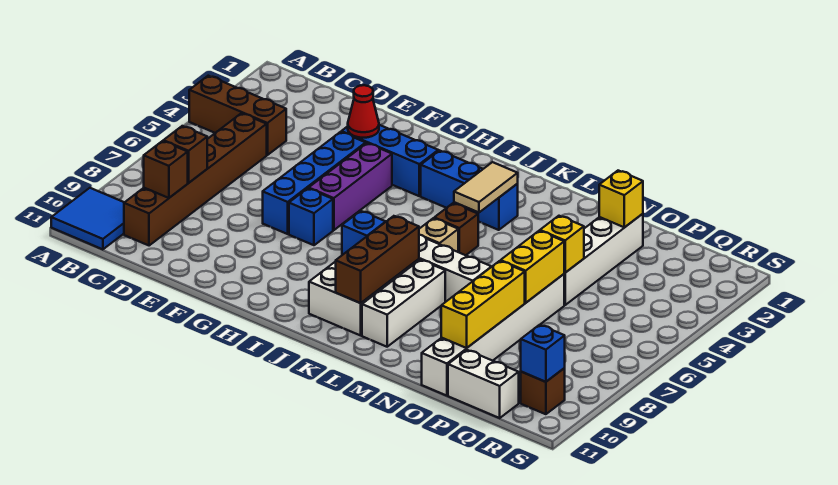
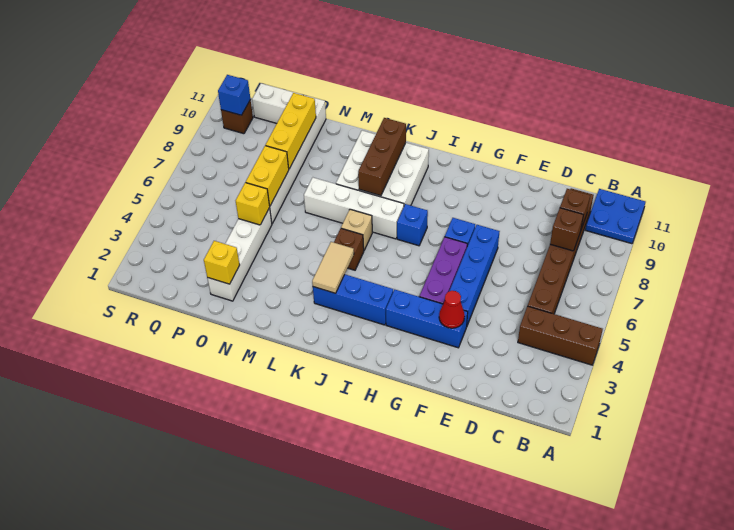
blue tile A10:B11 level 1 -> blue plate A10:B11 level 1

